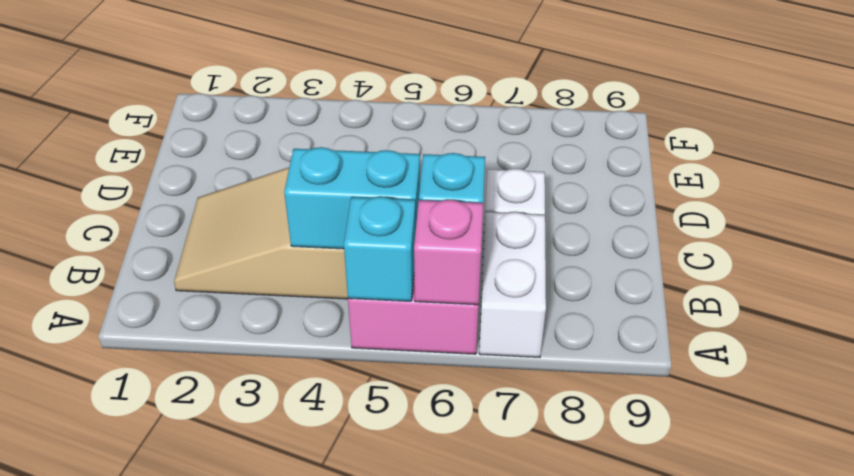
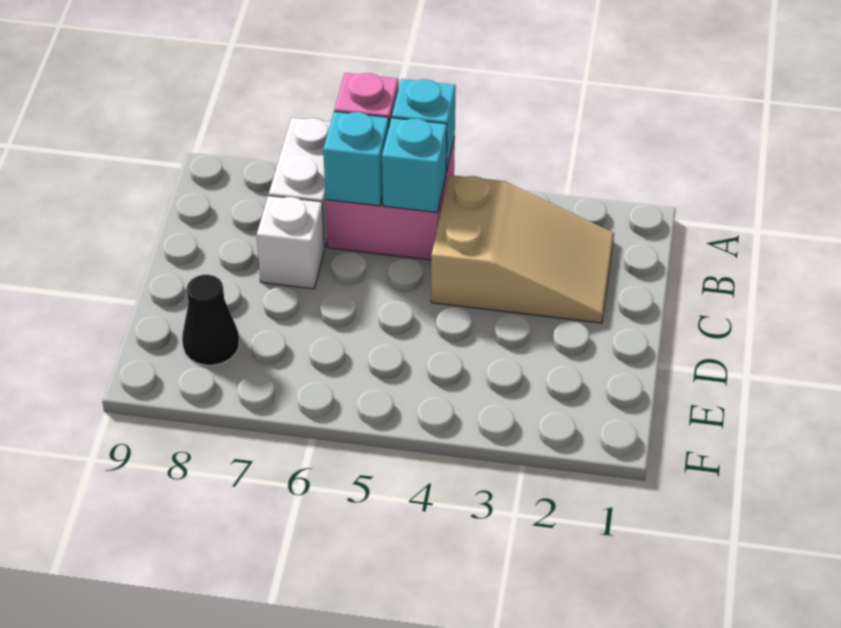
cyan brick B4:B5 level 2 -> cyan brick B5 level 2
none -> black cone E8 level 1

